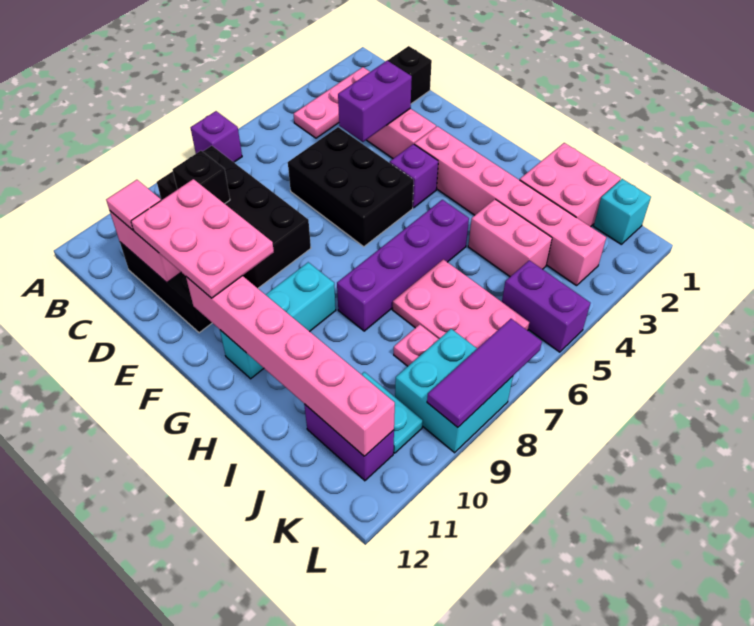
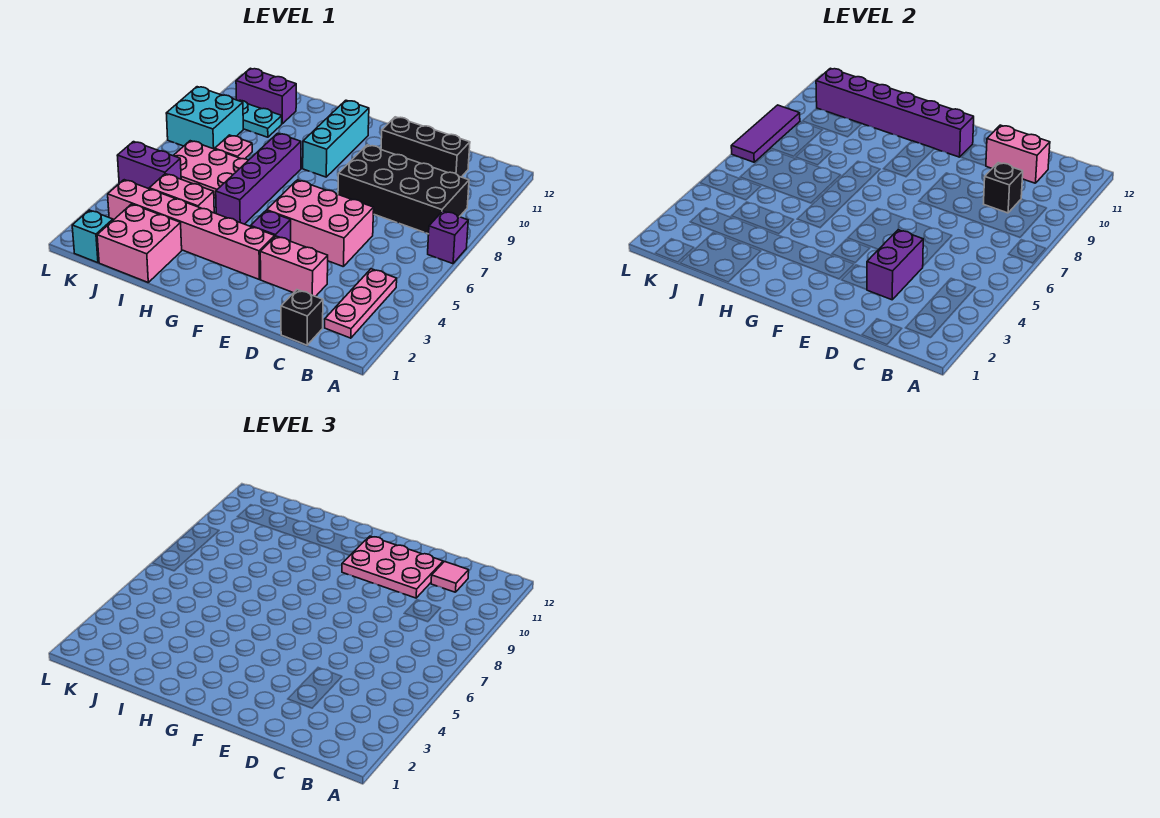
black brick D5:F6 level 1 -> pink brick D5:F6 level 1
pink brick F11:K11 level 2 -> purple brick F11:K11 level 2

